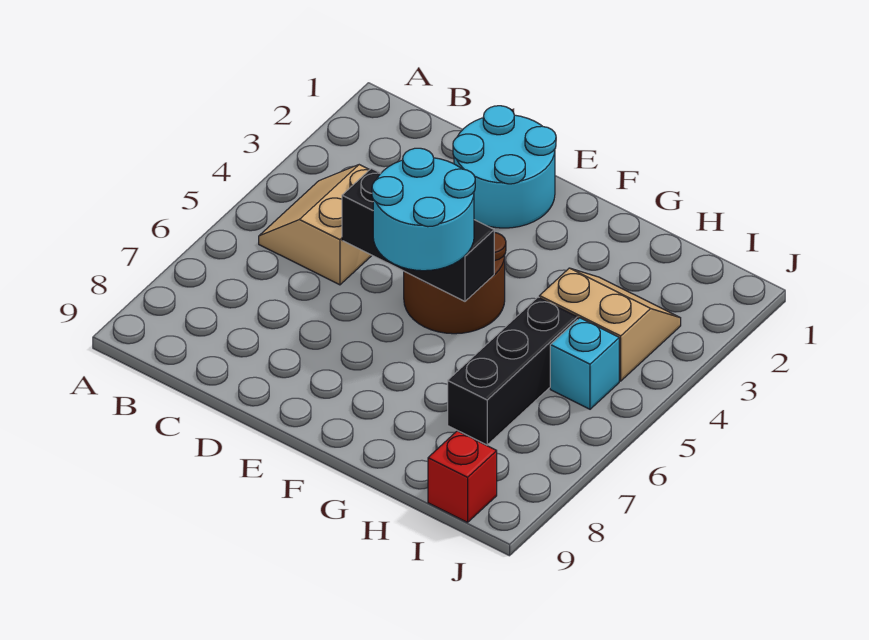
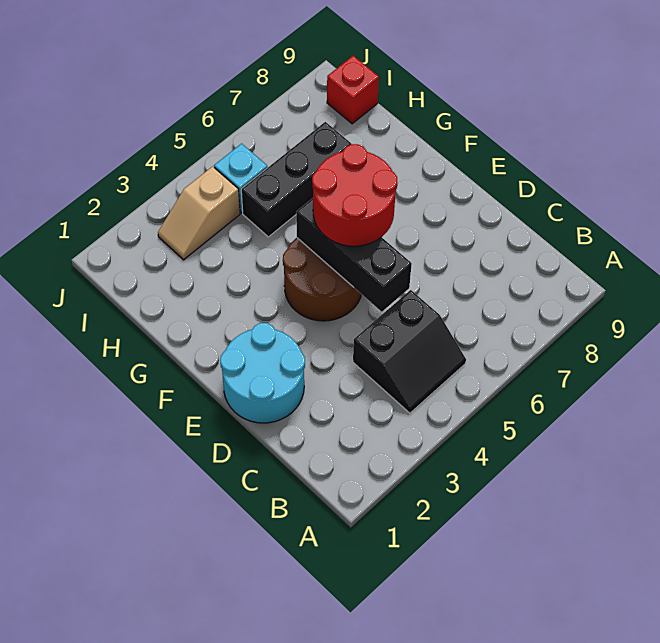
tan slope B4:C5 level 1 top C -> black slope B4:C5 level 1 top C
cyan round brick E5:F6 level 3 -> red round brick E5:F6 level 3
tan slope H3:I4 level 1 top 4 -> tan slope I3:I4 level 1 top 4

